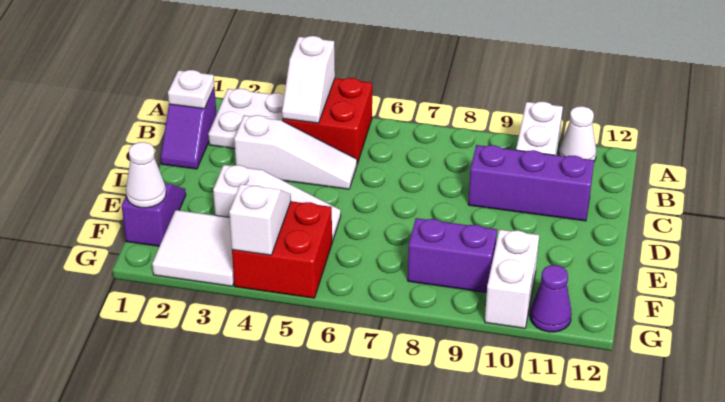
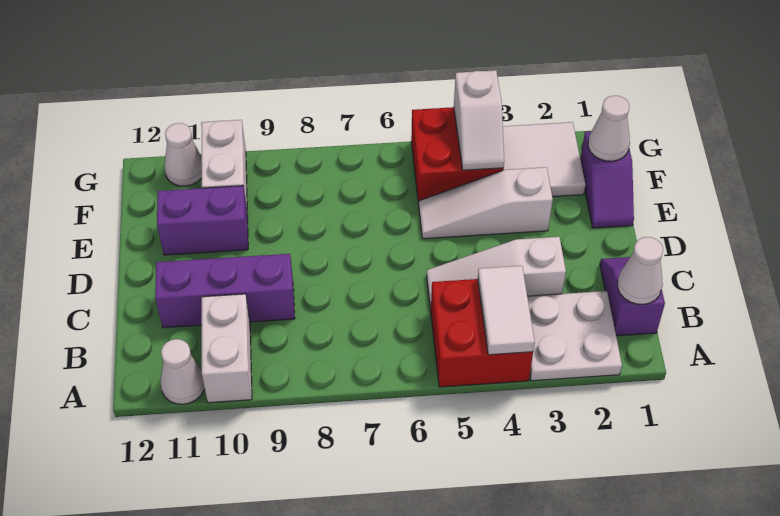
white slope A4:B4 level 2 top A -> white tile A4:B4 level 2
white plate B1 level 2 -> white cone B1 level 2
purple brick F8:F9 level 1 -> purple brick E10:E11 level 1
purple cone G11 level 1 -> white cone G11 level 1

